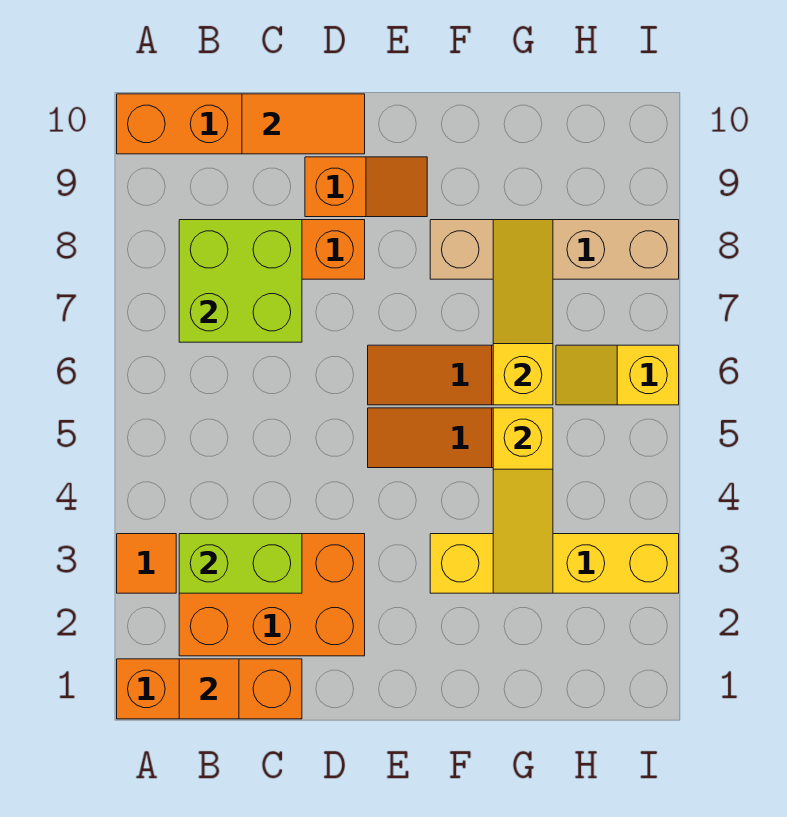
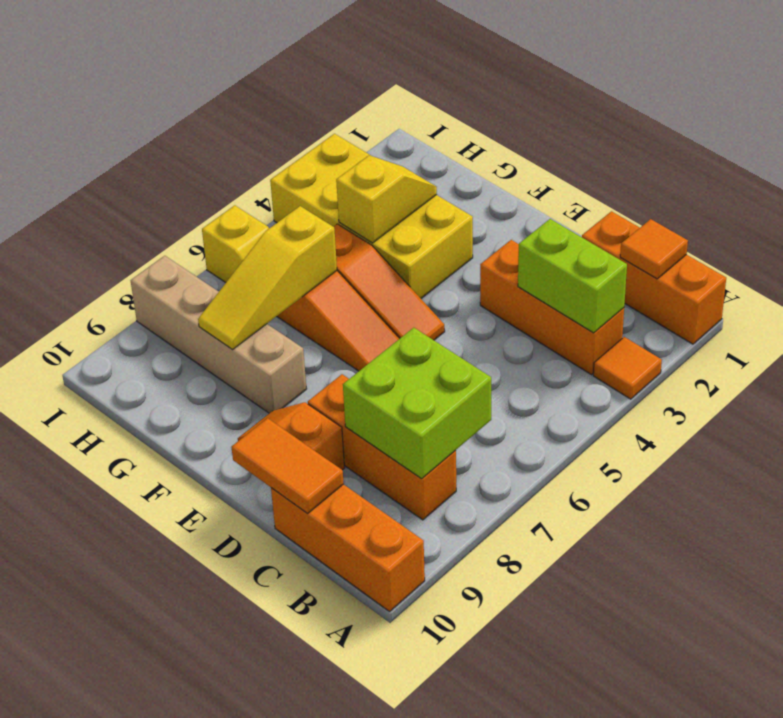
orange brick B2:D3 level 1 -> orange brick B3:D3 level 1
yellow brick F3:I3 level 1 -> yellow brick F3:I4 level 1
yellow slope G3:G5 level 2 top 5 -> yellow slope G3:G4 level 2 top 4

